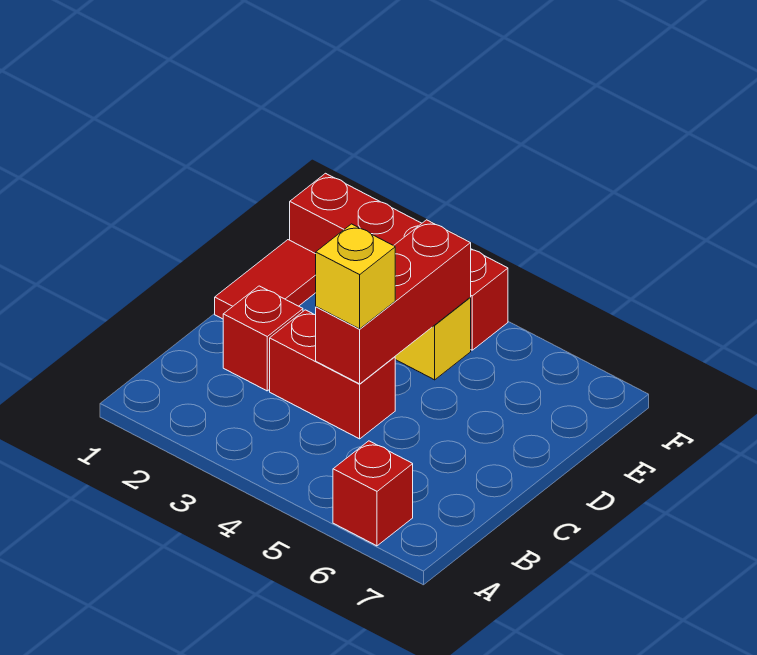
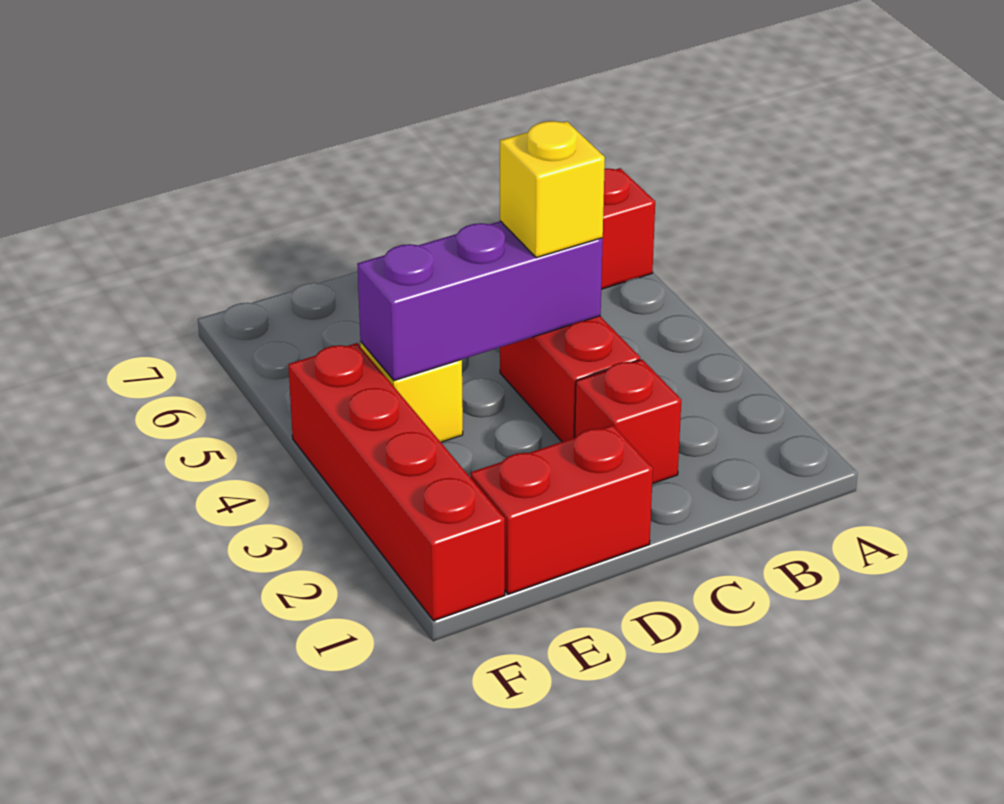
red brick C4:E4 level 2 -> purple brick C4:E4 level 2
red tile D1:E1 level 1 -> red brick D1:E1 level 1

